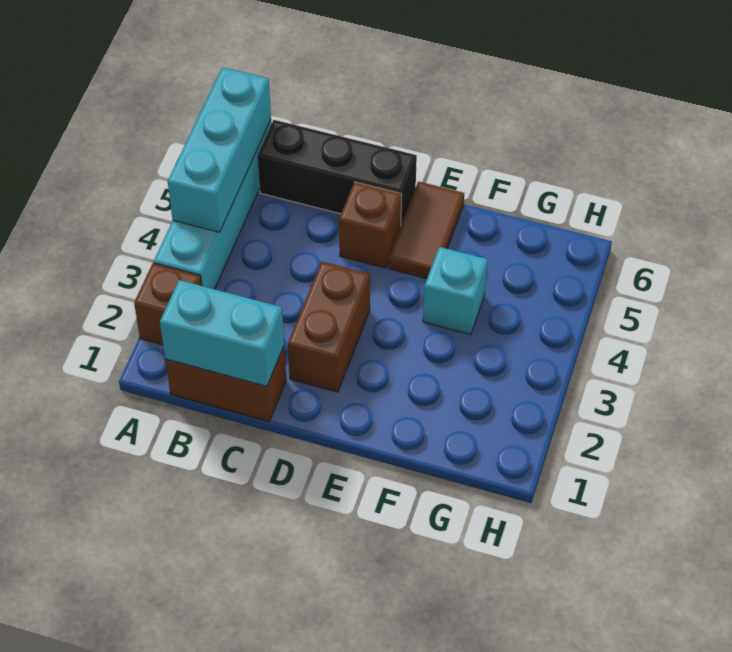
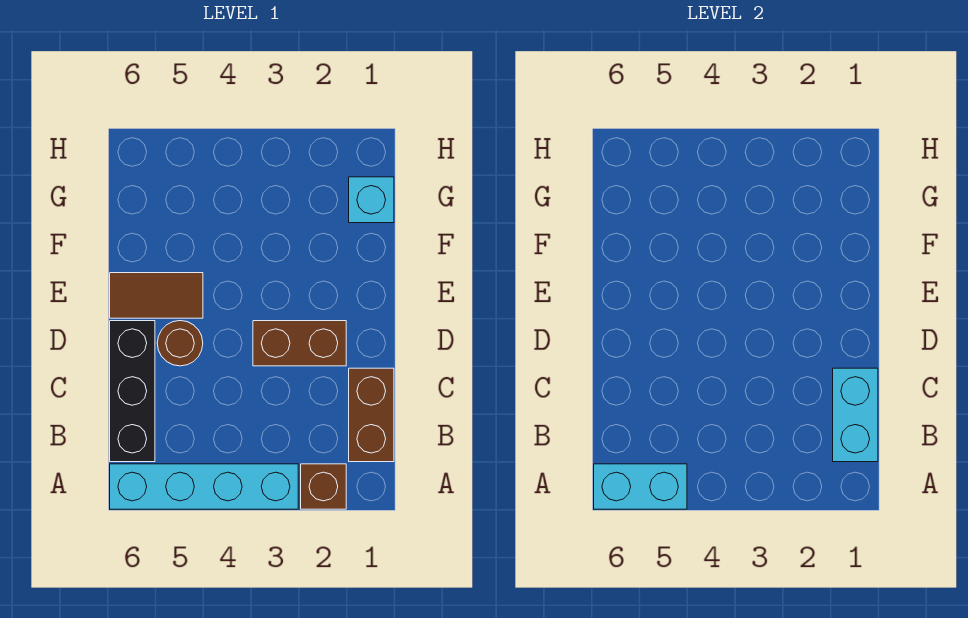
cyan brick A4:A6 level 2 -> cyan brick A5:A6 level 2
brown brick D5 level 1 -> brown round brick D5 level 1
cyan brick F4 level 1 -> cyan brick G1 level 1

